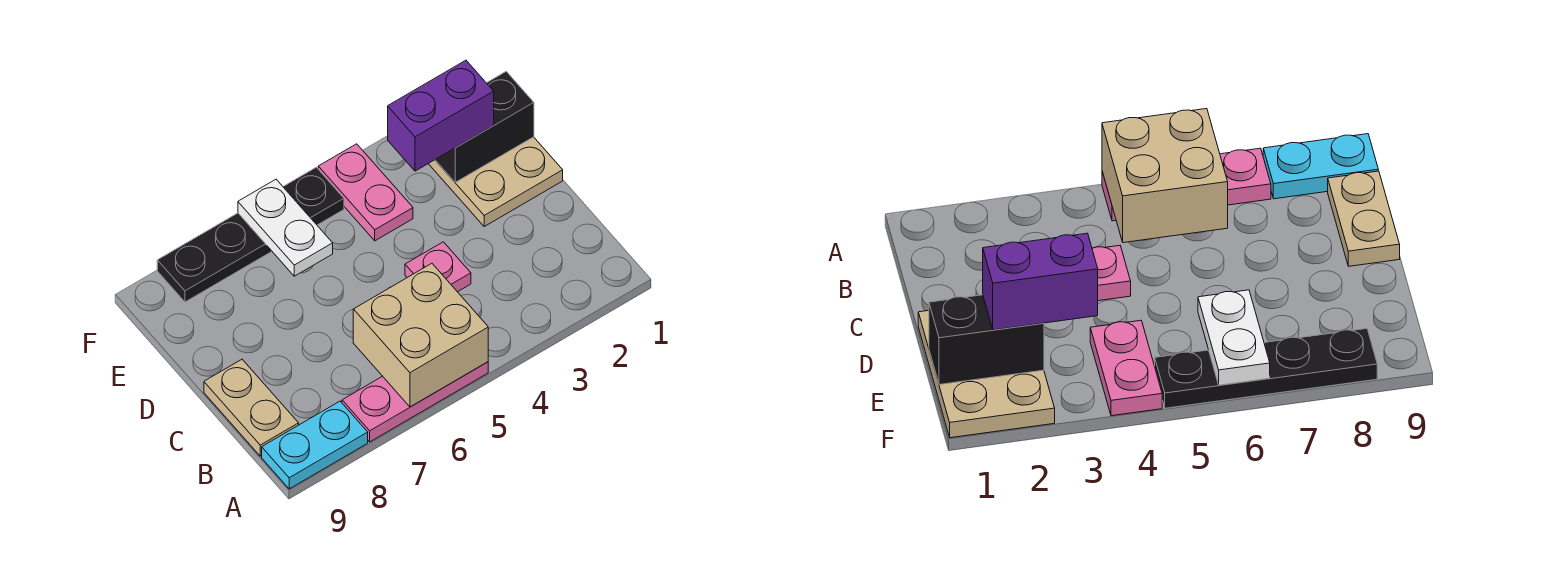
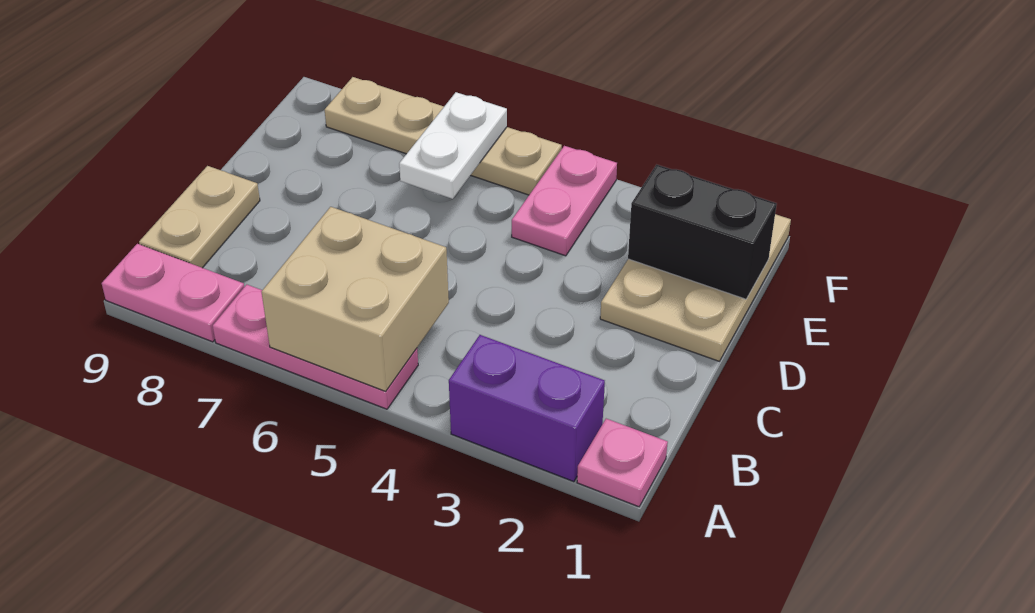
cyan plate A8:A9 level 1 -> pink plate A8:A9 level 1
pink plate C4 level 1 -> pink plate A1 level 1
purple brick E2:E3 level 3 -> purple brick A2:A3 level 1
black plate F5:F8 level 1 -> tan plate F5:F8 level 1

